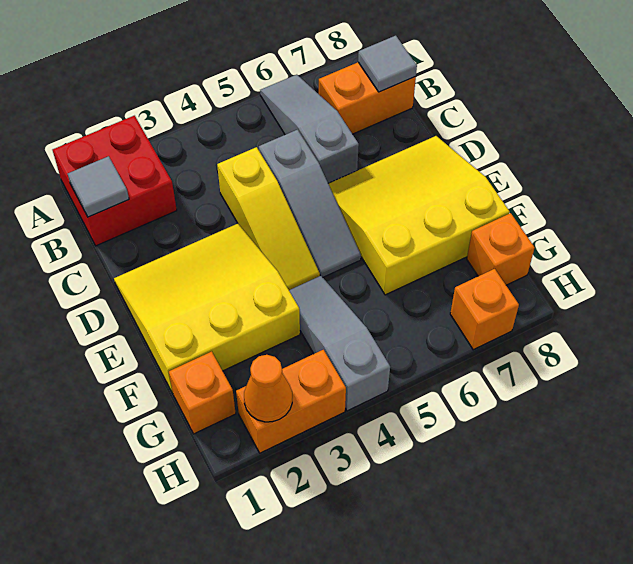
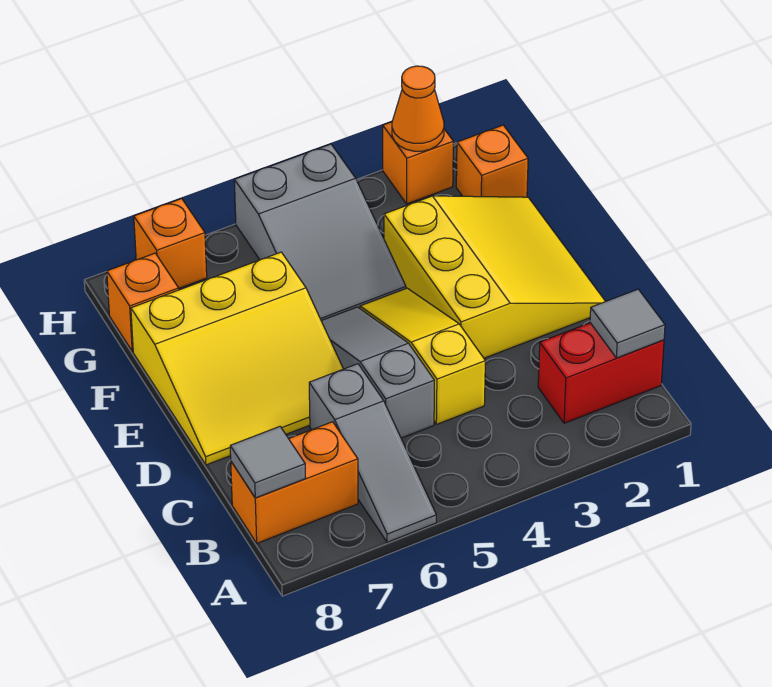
red brick A1:B2 level 1 -> red brick B1:B2 level 1
yellow slope D1:F3 level 1 top F -> yellow slope D1:F3 level 1 top 3
grey slope F4:H4 level 1 top H -> grey slope F4:H5 level 1 top H
orange brick H2:H3 level 1 -> orange brick H2 level 1

